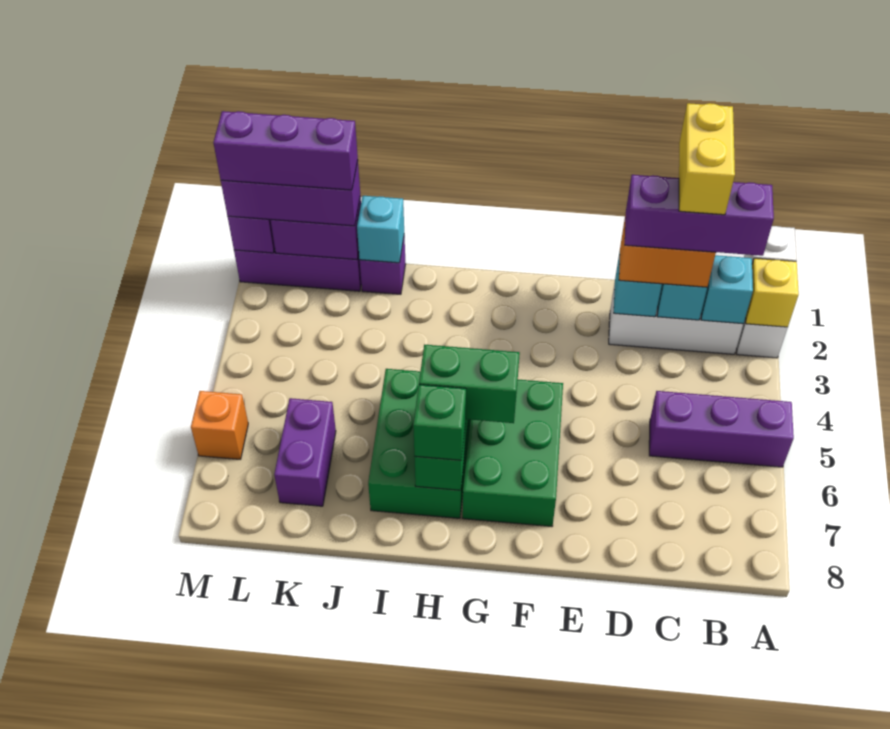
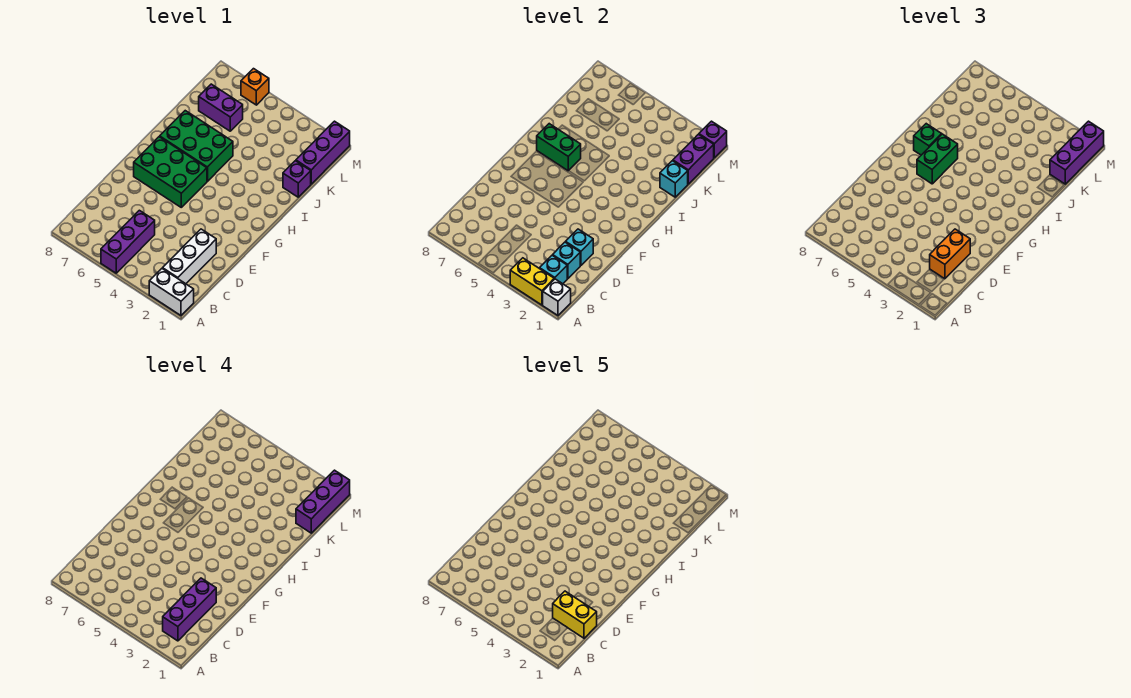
yellow brick A2 level 2 -> yellow brick A2:A3 level 2

